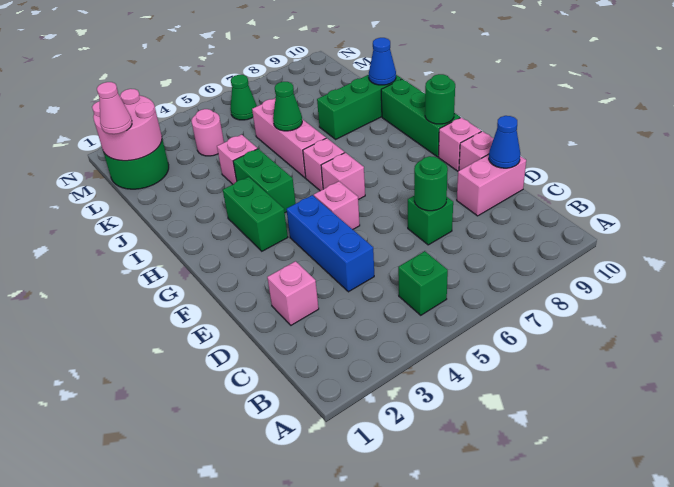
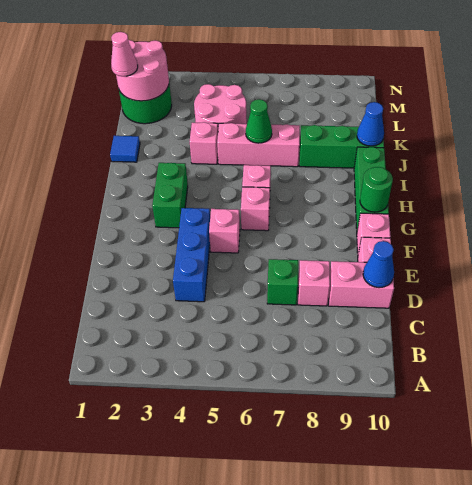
green brick B5 level 1 -> none
pink brick D2 level 1 -> pink brick D8 level 1
green round brick D7 level 2 -> none
green brick H4:I4 level 1 -> none
pink brick I6:K6 level 1 -> pink brick J5:J7 level 1
none -> blue tile J1 level 1
pink round brick L4 level 1 -> pink round brick K4:L5 level 1
green cone M6 level 1 -> none

